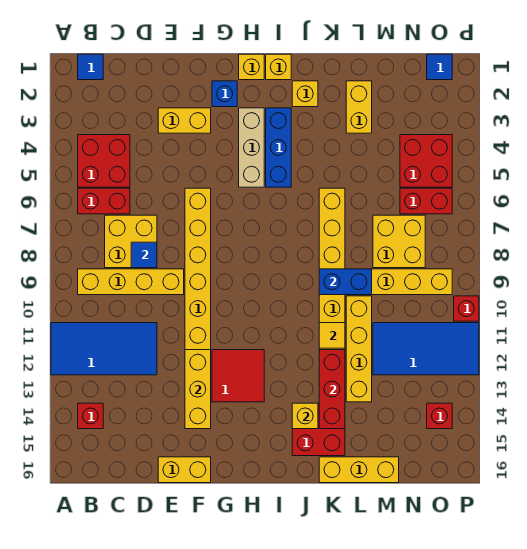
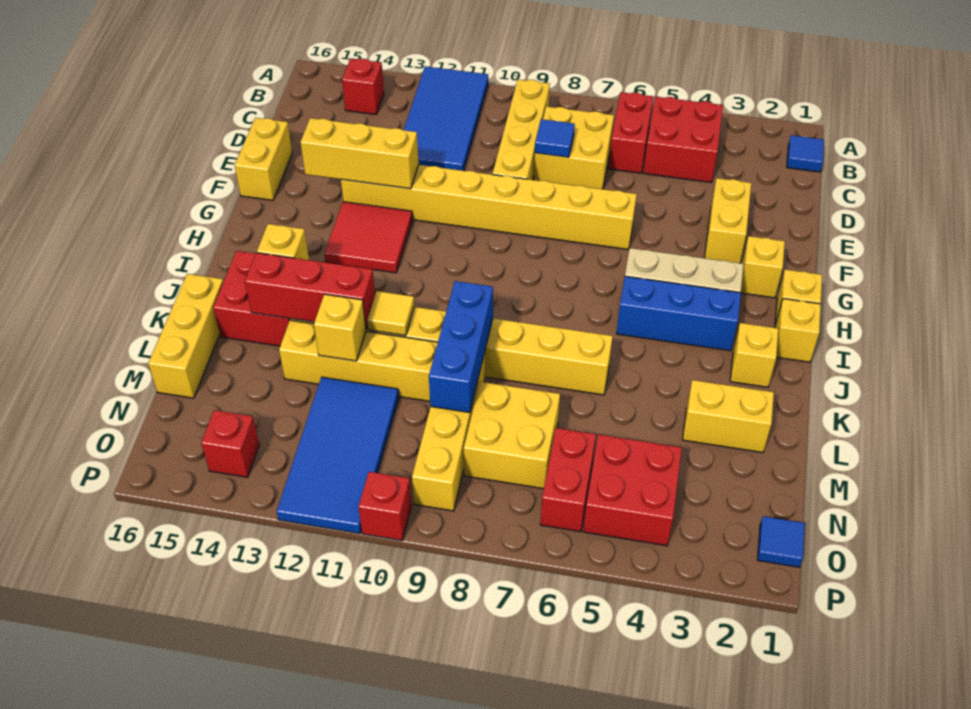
blue brick G2 level 1 -> yellow brick G2 level 1
blue brick K9:L9 level 2 -> blue brick K9:M9 level 2
none -> yellow brick L12 level 2

